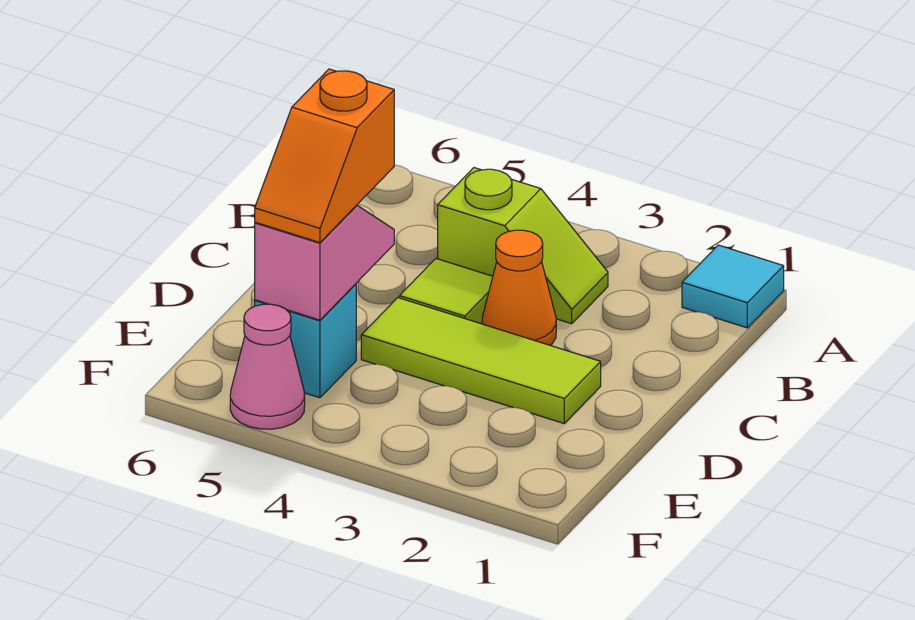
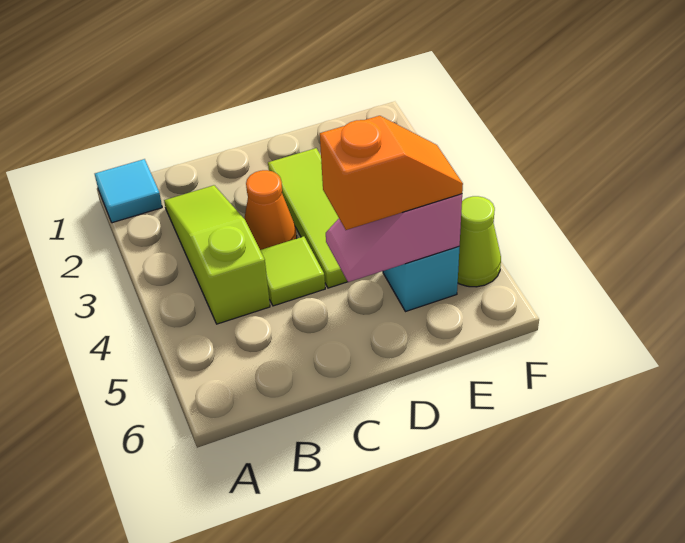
lime slope B3:B4 level 1 top 4 -> lime slope B2:B4 level 1 top 4
pink cone F5 level 1 -> lime cone F5 level 1

